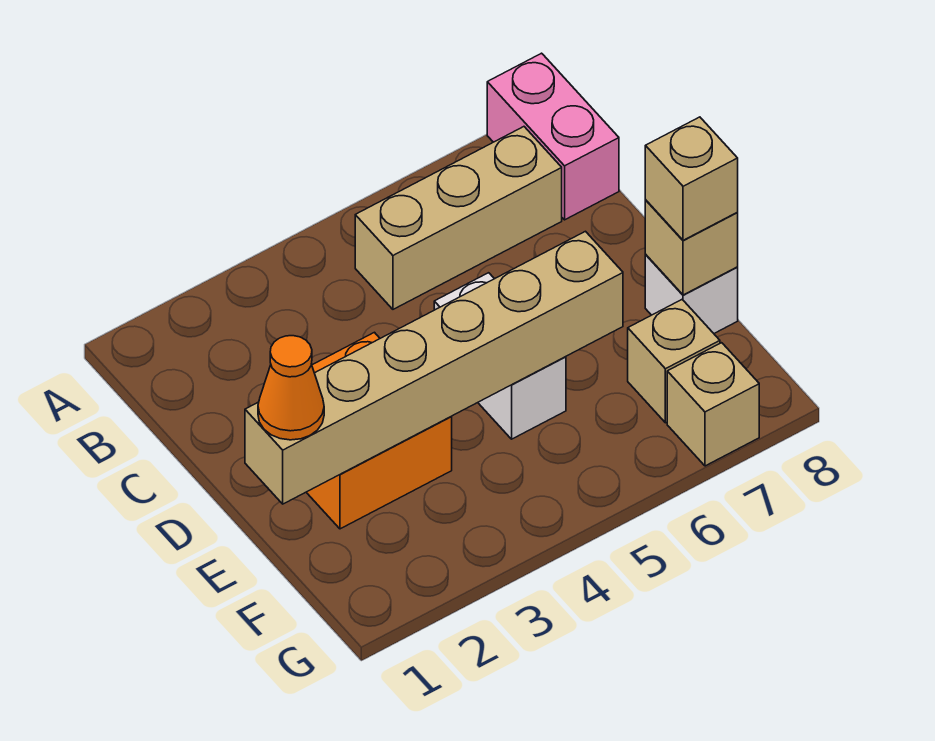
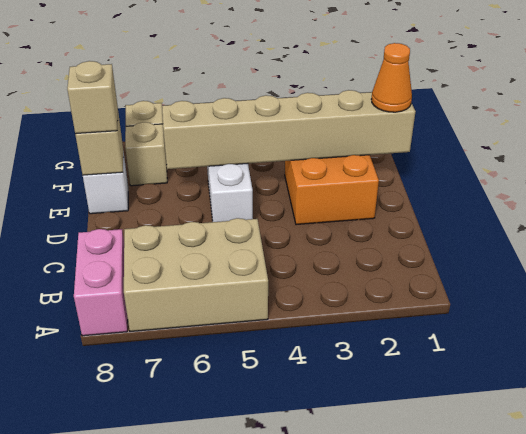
tan brick B5:B7 level 1 -> tan brick A5:B7 level 1

